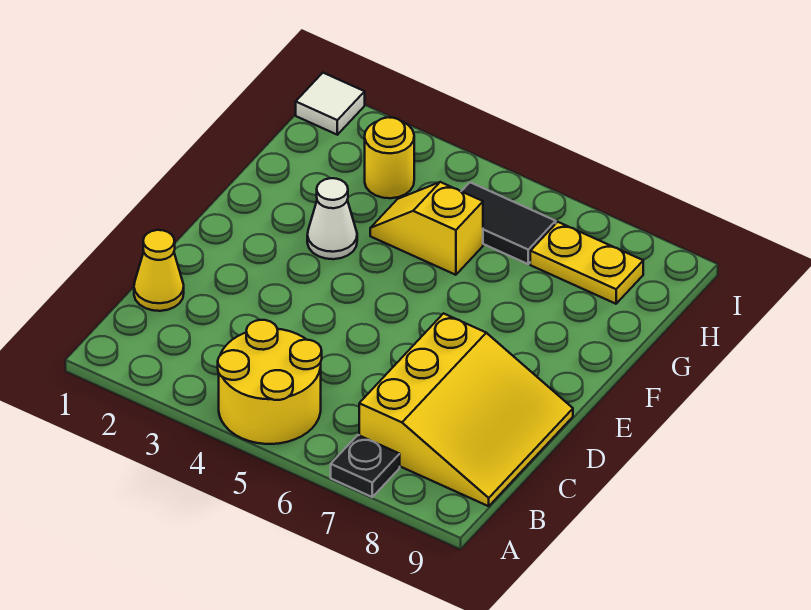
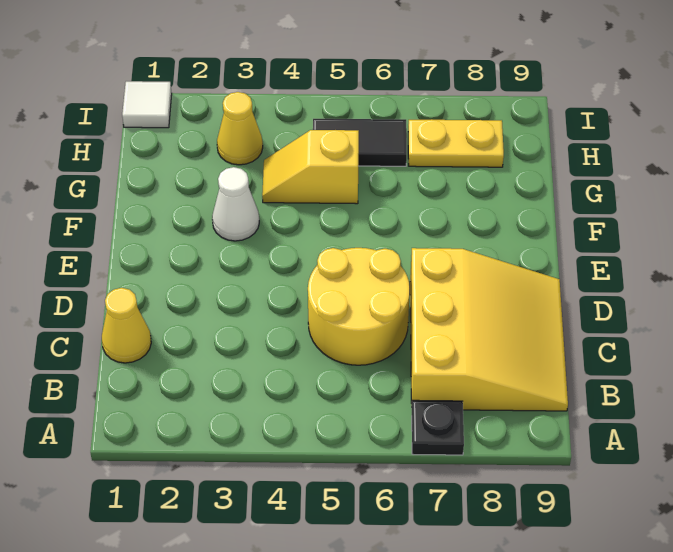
yellow round brick A4:B5 level 1 -> yellow round brick C5:D6 level 1
yellow round brick H3 level 1 -> yellow cone H3 level 1

